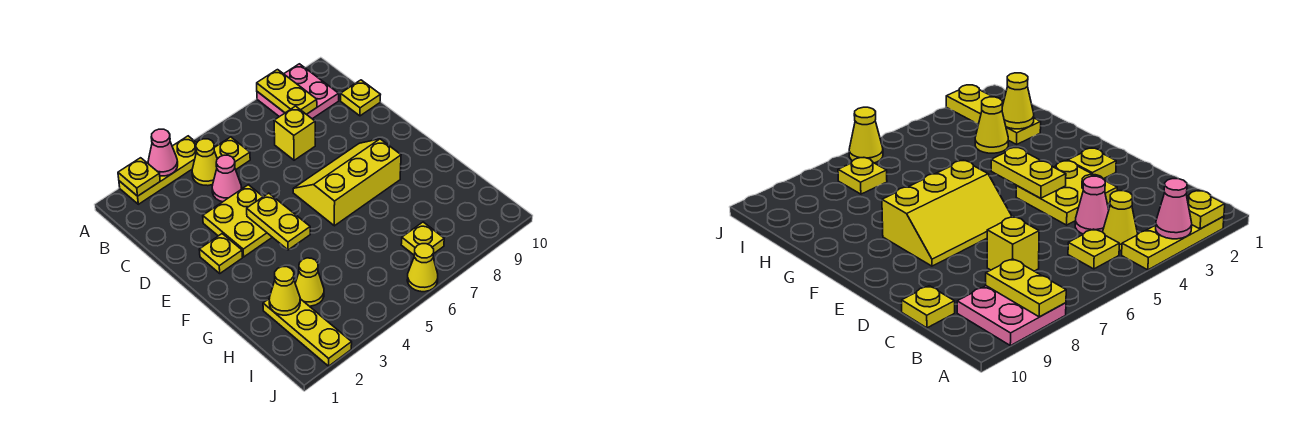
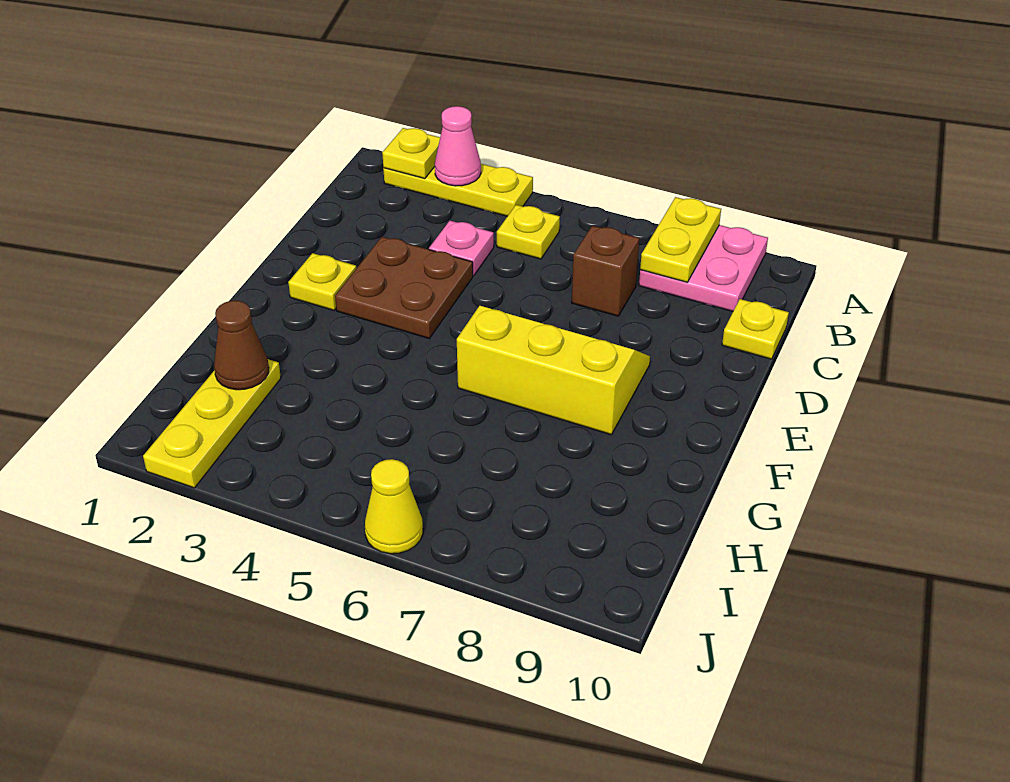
yellow cone B4 level 1 -> none
pink cone C4 level 1 -> pink plate C4 level 1
yellow brick C7 level 1 -> brown brick C7 level 1
yellow plate D3:E4 level 1 -> brown plate D3:E4 level 1
yellow plate E4:F4 level 2 -> none
yellow cone H2 level 2 -> brown cone H2 level 2
yellow cone H3 level 1 -> none
yellow plate I7 level 1 -> none

